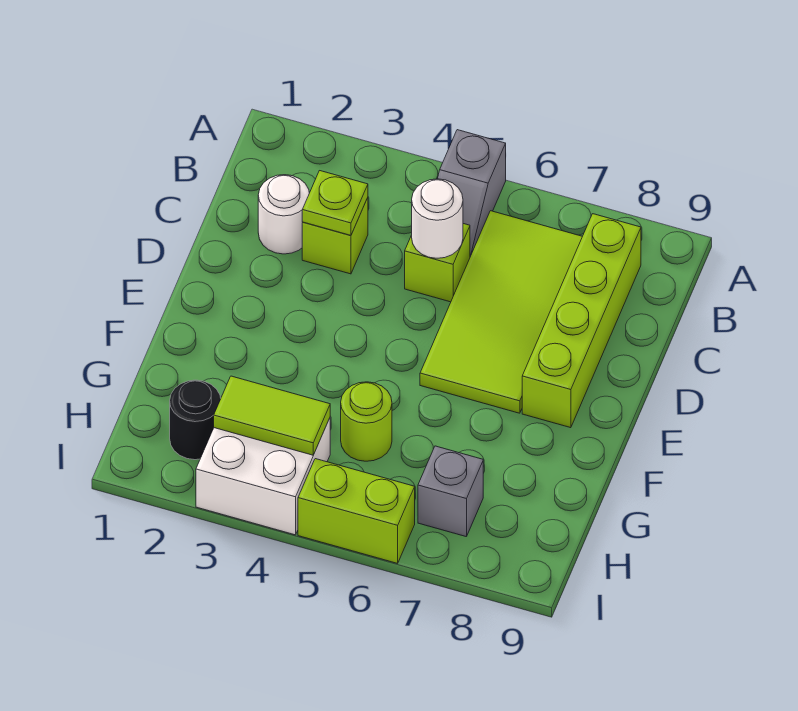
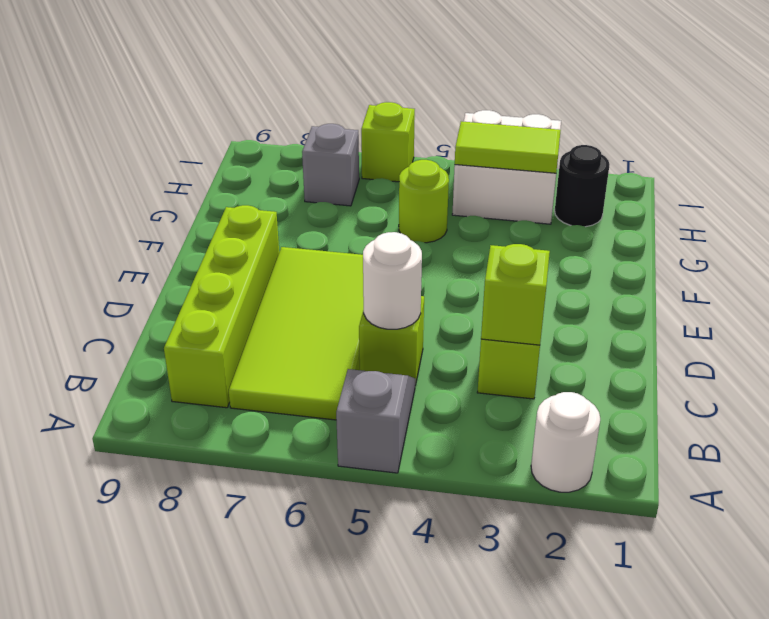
white round brick C2 level 1 -> white round brick A2 level 1
lime plate C3 level 2 -> lime brick C3 level 2
lime brick I5:I6 level 1 -> lime brick I6 level 1

